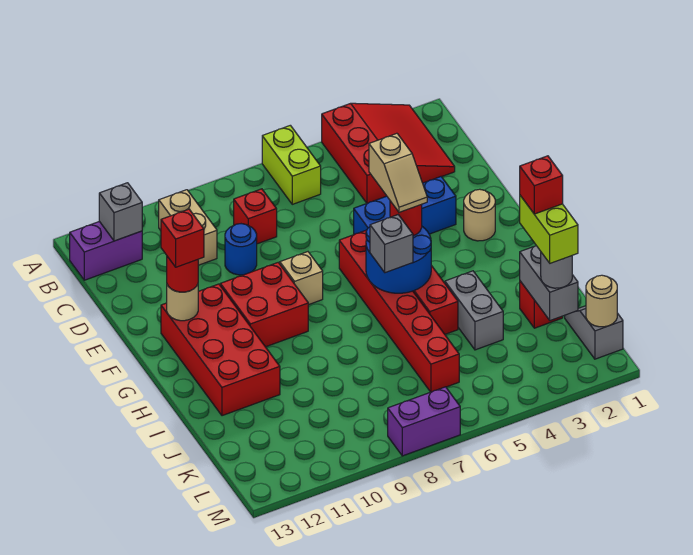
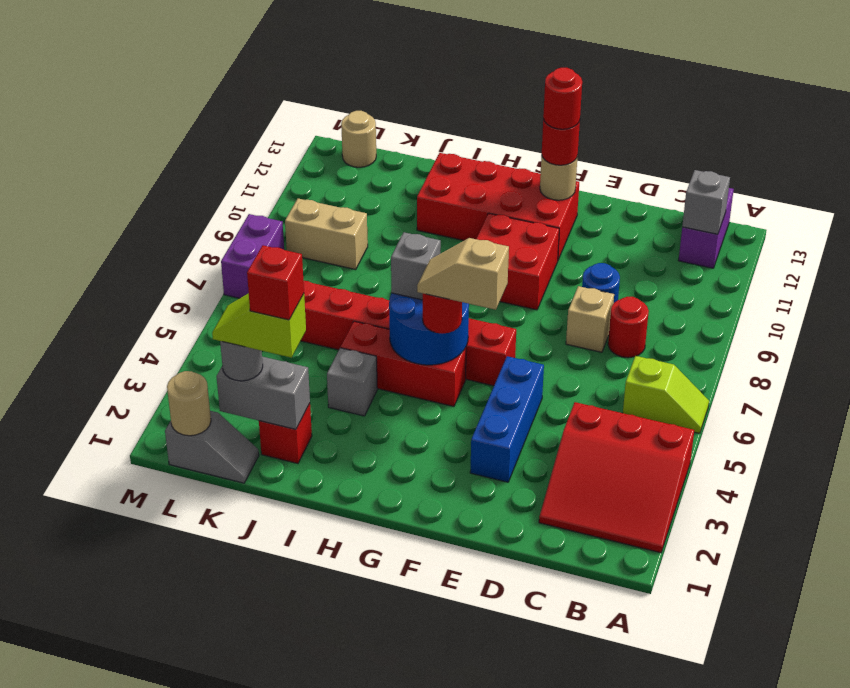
lime brick A6:B6 level 1 -> lime slope A6:B6 level 1 top B
tan brick B10:C10 level 1 -> tan brick K9:L9 level 1
red brick C8 level 1 -> red round brick C8 level 1
tan round brick F2 level 1 -> tan round brick L13 level 1
tan brick F8 level 1 -> tan brick D8 level 1
red brick F12 level 4 -> red round brick F12 level 4
grey brick I4:J4 level 1 -> grey brick I4 level 1
lime brick J2:K2 level 4 -> lime slope J2:K2 level 4 top J

